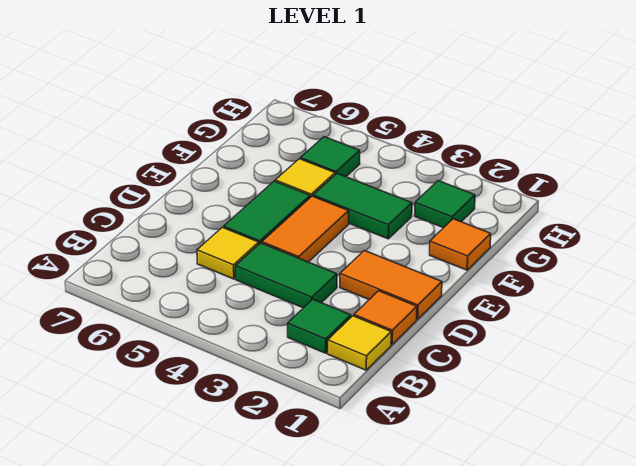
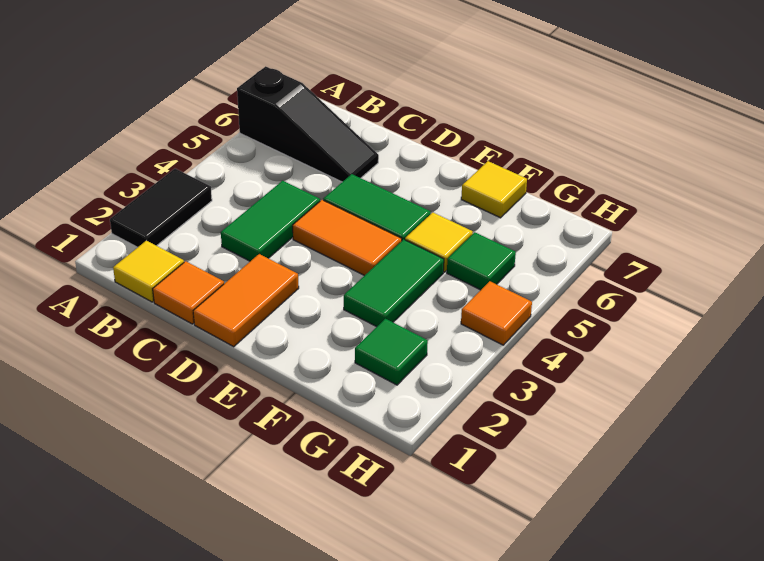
none -> black tile A2:A3 level 1
none -> black slope A6:C6 level 1 top A
green tile B2 level 1 -> none
yellow tile C5 level 1 -> yellow tile F7 level 1
orange tile F1 level 1 -> orange tile H4 level 1

